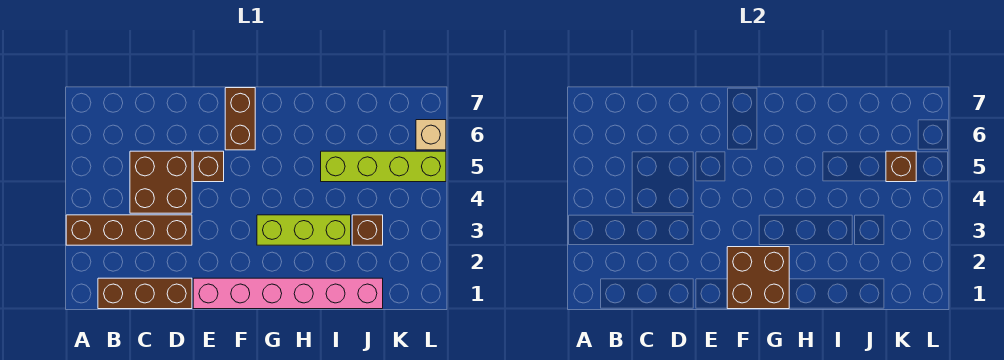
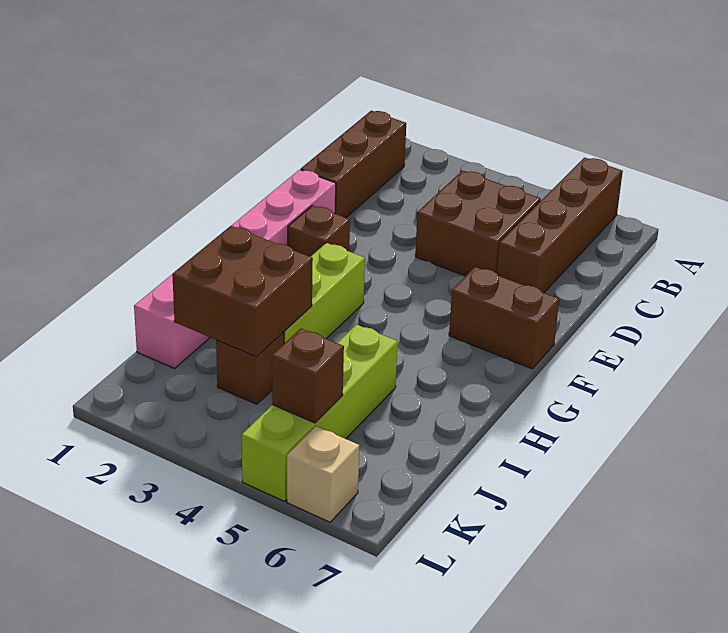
brown brick A3:D3 level 1 -> brown brick A6:D6 level 1
brown brick E5 level 1 -> brown brick F2 level 1
brown brick F1:G2 level 2 -> brown brick I2:J3 level 2

